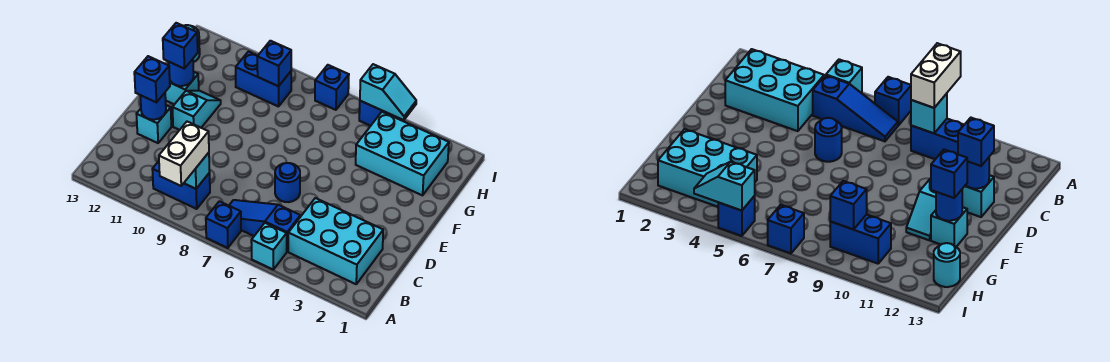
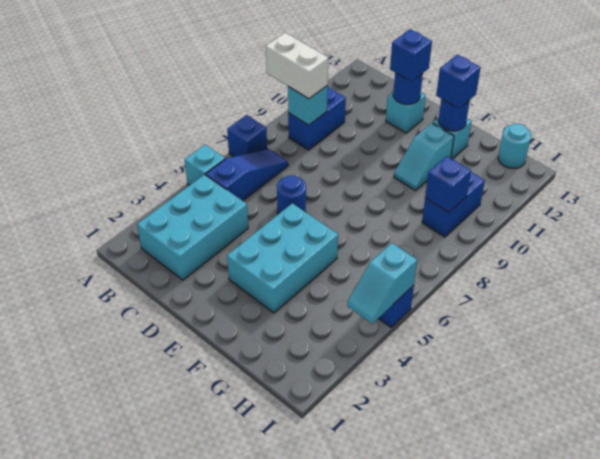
cyan slope E11:F11 level 1 top E -> cyan slope F10:F11 level 1 top 11
cyan brick G2:H4 level 1 -> cyan brick E3:F5 level 1
blue brick I7 level 1 -> none

